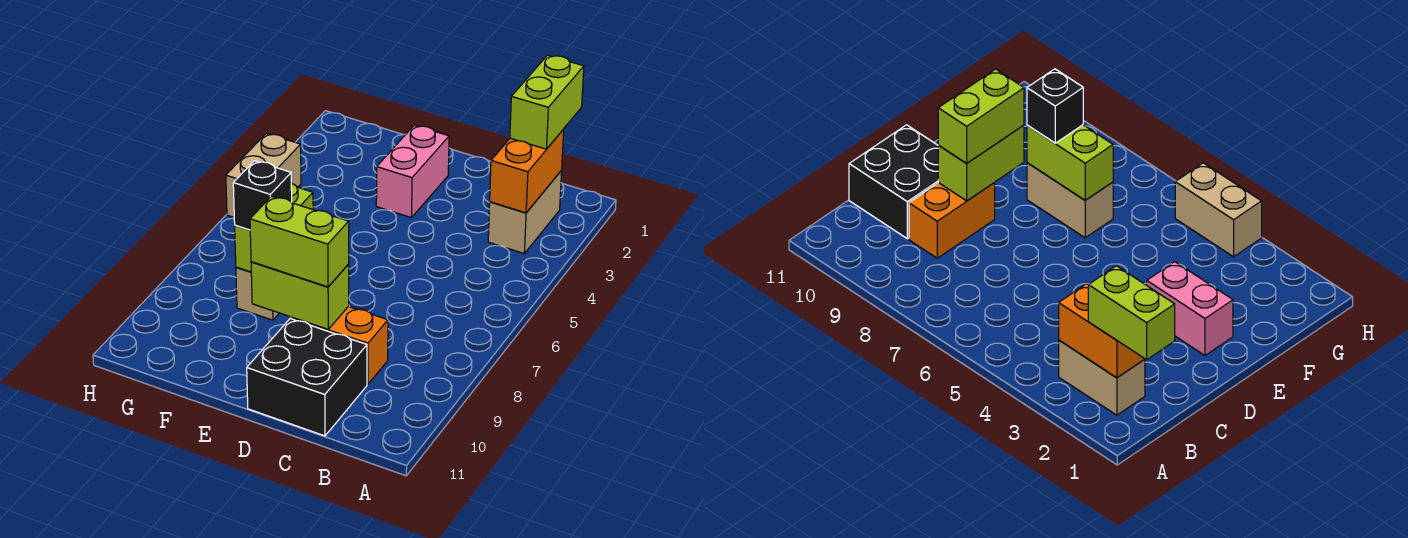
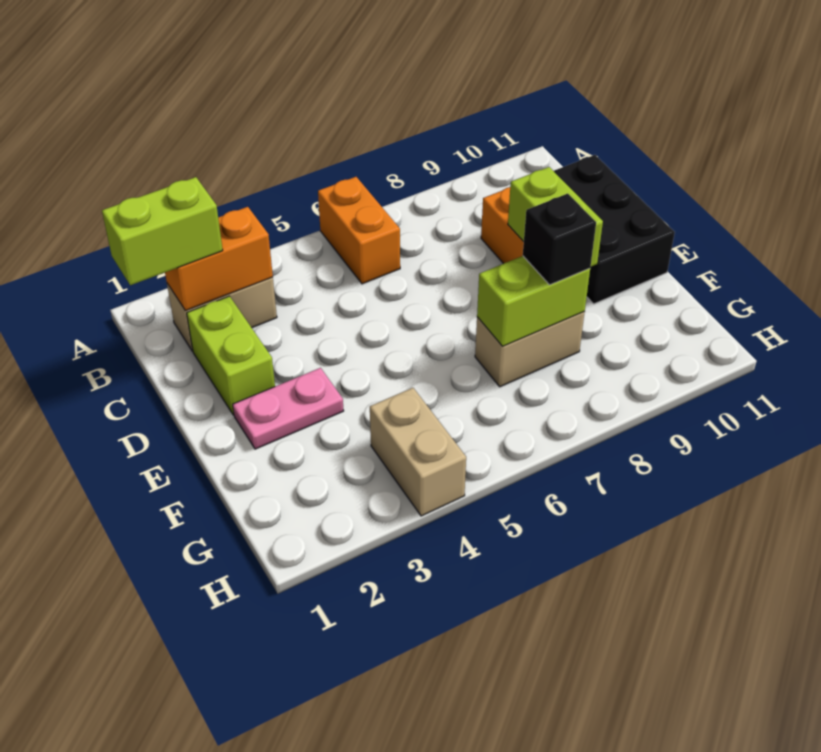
none -> orange brick A6:B6 level 1
black brick C10:D11 level 1 -> black brick C10:E11 level 1
lime brick D9:E9 level 3 -> lime brick C2:D2 level 1
pink brick E2:E3 level 1 -> pink plate E2:E3 level 1
tan brick H4:H5 level 1 -> tan brick G4:H4 level 1

